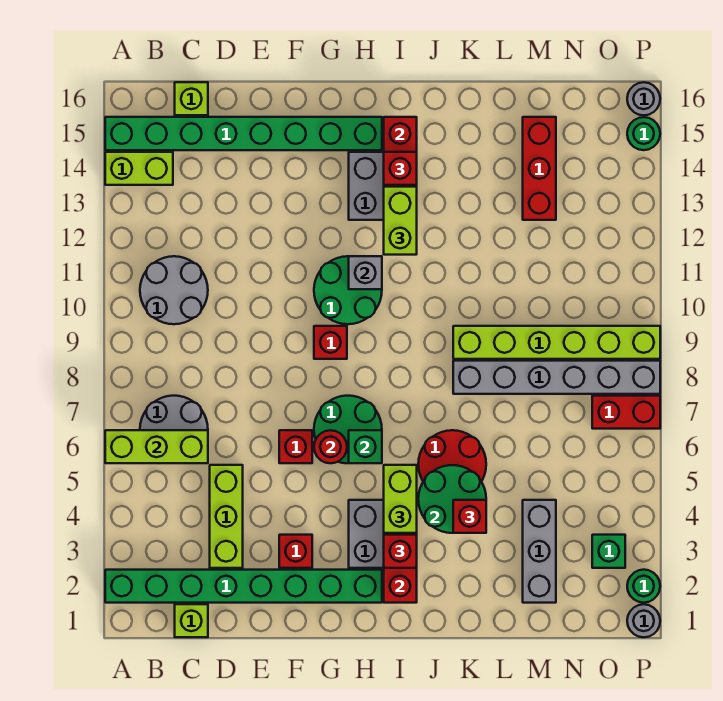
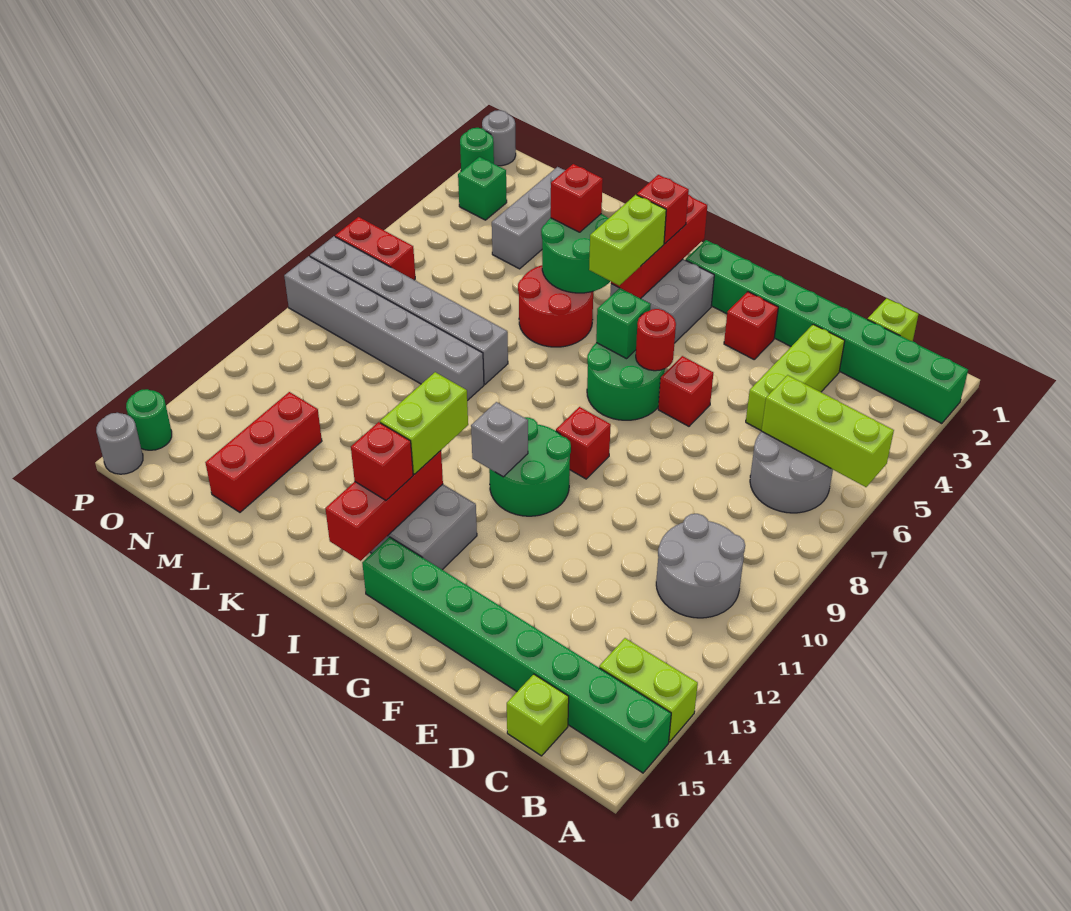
lime brick K9:P9 level 1 -> grey brick K9:P9 level 1

